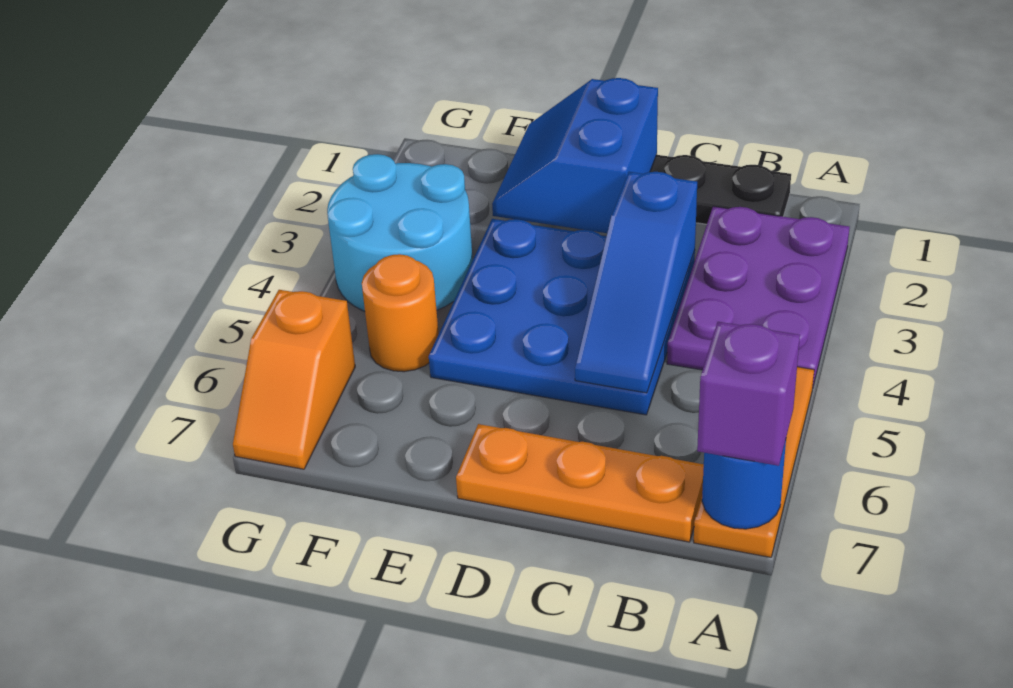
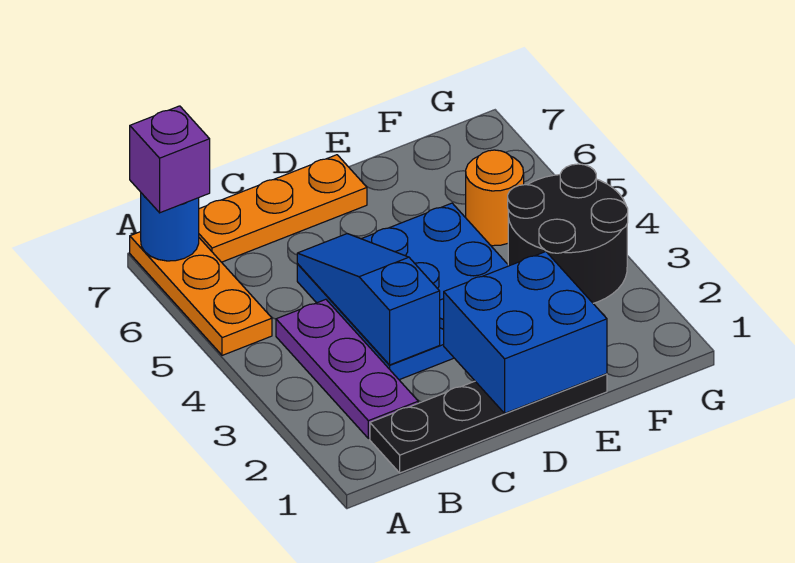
purple plate A2:B4 level 1 -> purple plate B2:B4 level 1
blue slope D1:E2 level 2 top D -> blue brick D1:E2 level 2
cyan round brick F3:G4 level 1 -> black round brick F3:G4 level 1
orange slope G6:G7 level 1 top 6 -> none

